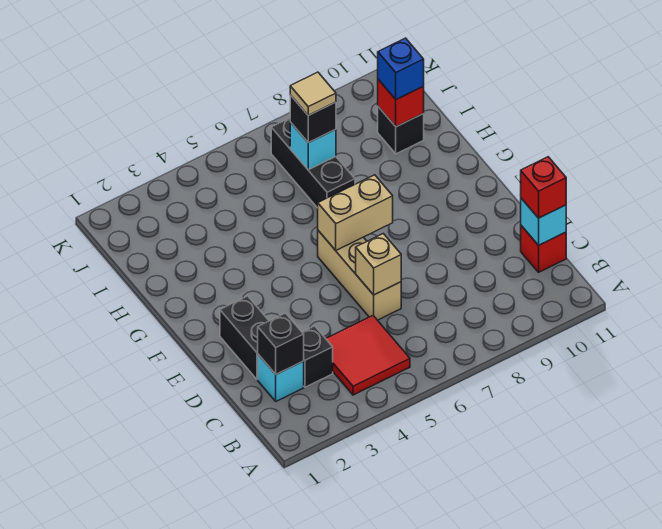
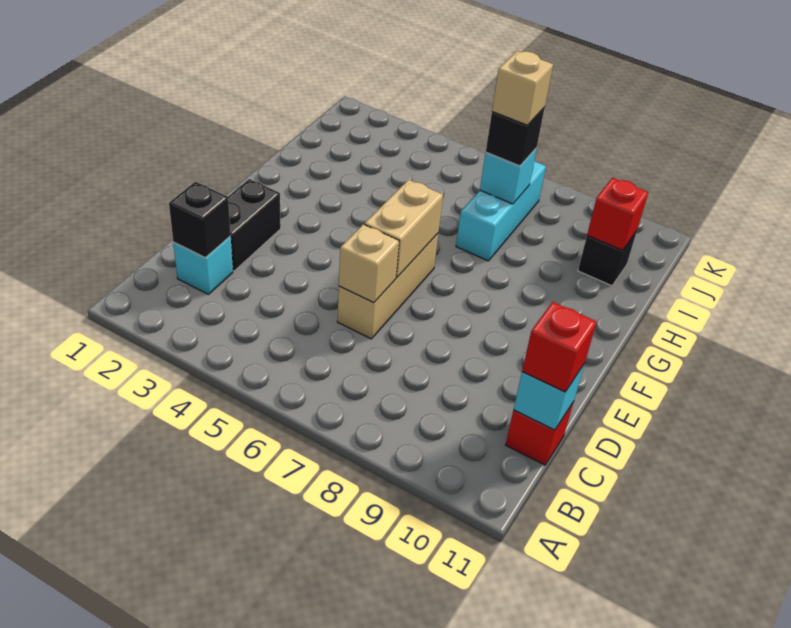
red tile B4:C5 level 1 -> none
black brick C3 level 1 -> none
tan brick F6:F7 level 2 -> tan brick E6:F6 level 2
black brick H7:J7 level 1 -> cyan brick H7:J7 level 1
tan tile I7 level 4 -> tan brick I7 level 4
blue brick I10 level 3 -> none

